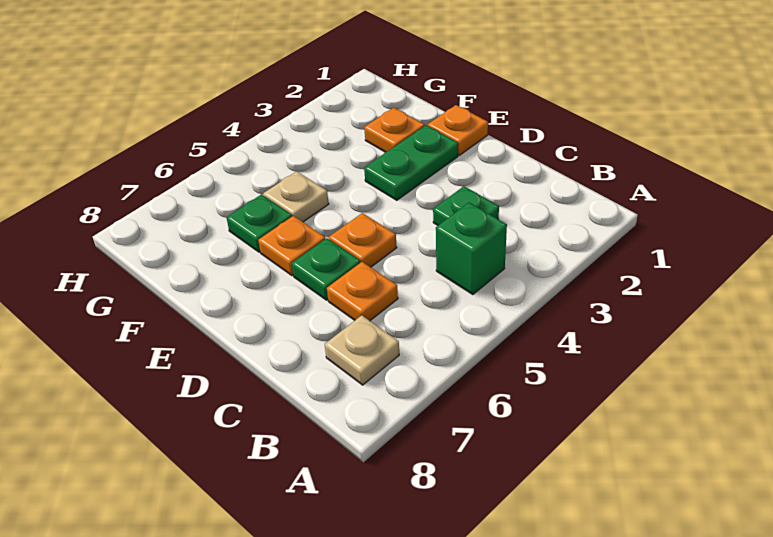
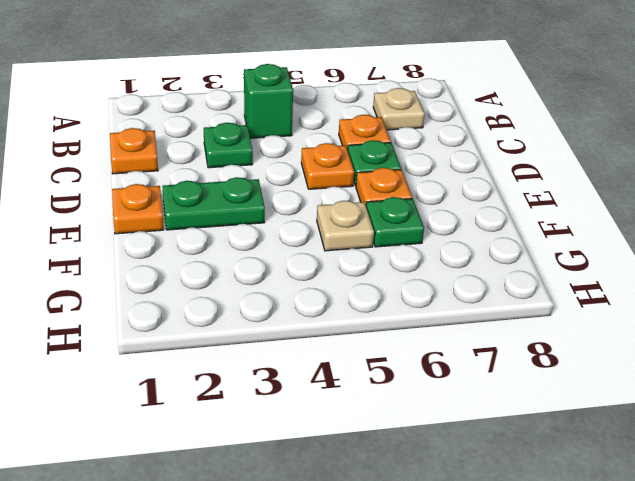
orange plate F2 level 1 -> orange plate C1 level 1

